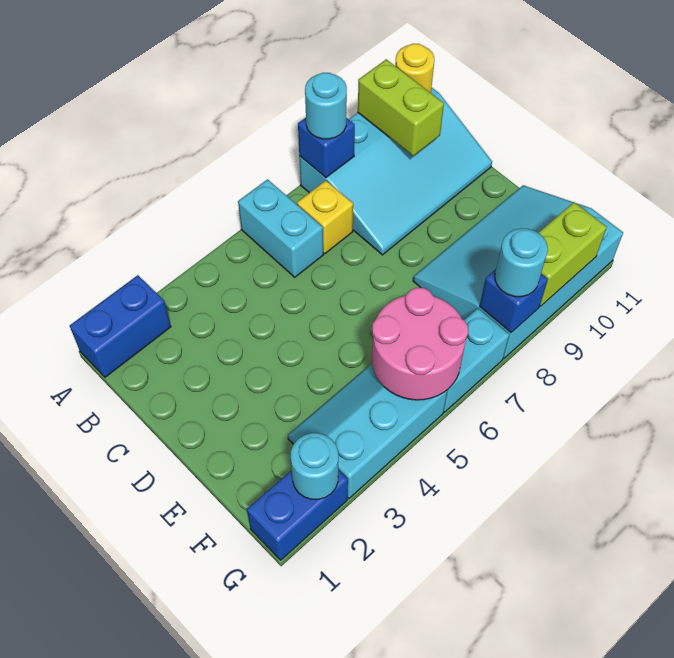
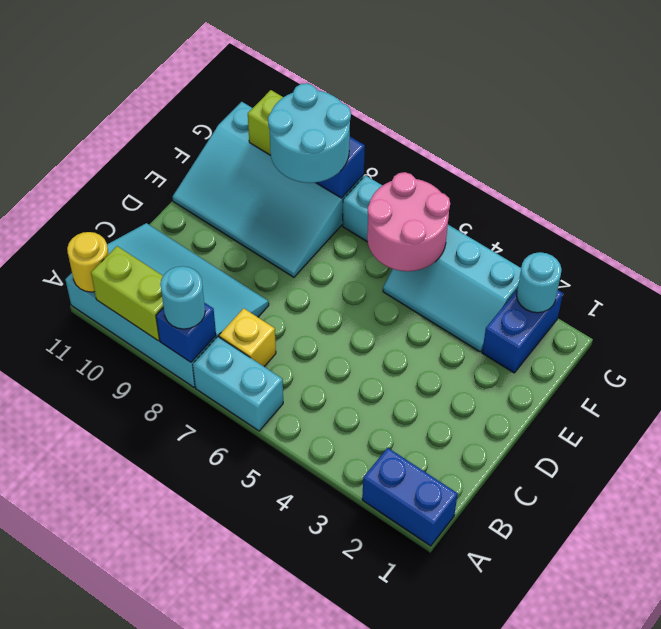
cyan brick A6:B6 level 1 -> cyan brick A6:A7 level 1
lime brick A10:B10 level 2 -> lime brick A9:A10 level 2
blue brick G1:G2 level 1 -> blue brick F2:G2 level 1
cyan round brick G8 level 3 -> cyan round brick F8:G9 level 3

